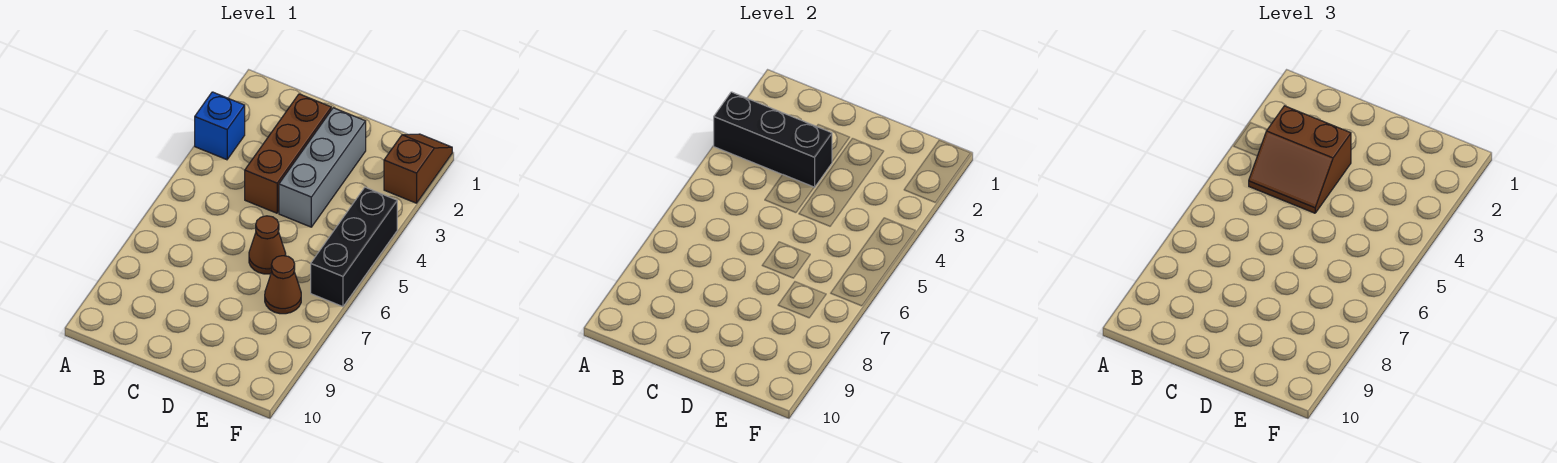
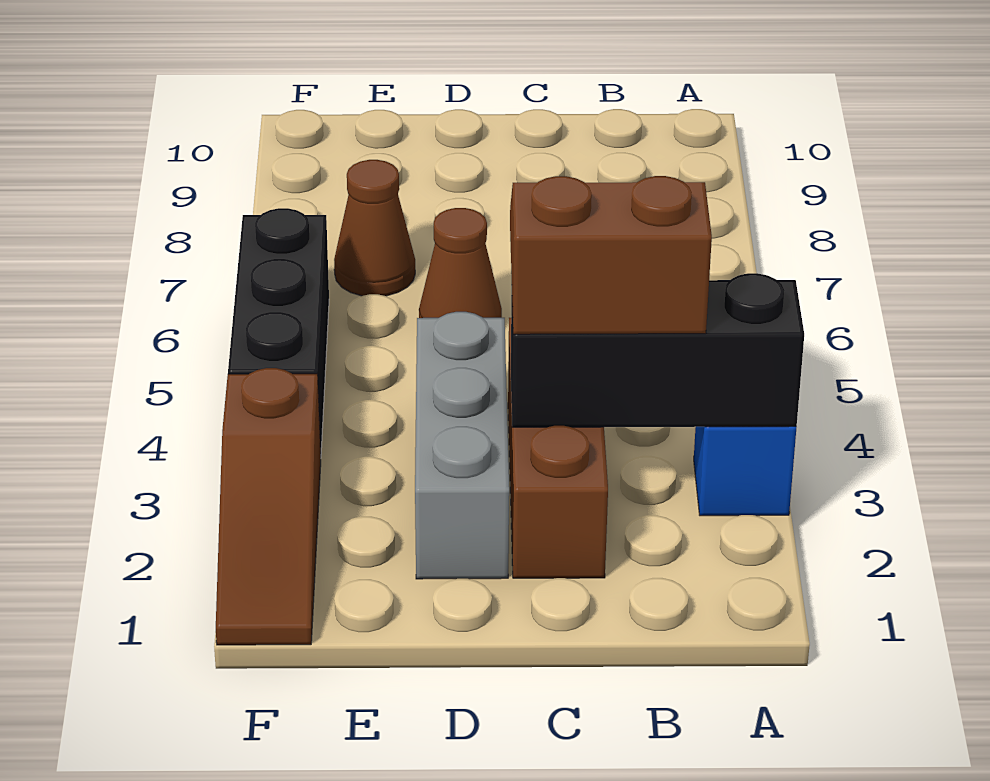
brown slope F1:F2 level 1 top 2 -> brown slope F1:F3 level 1 top 3

